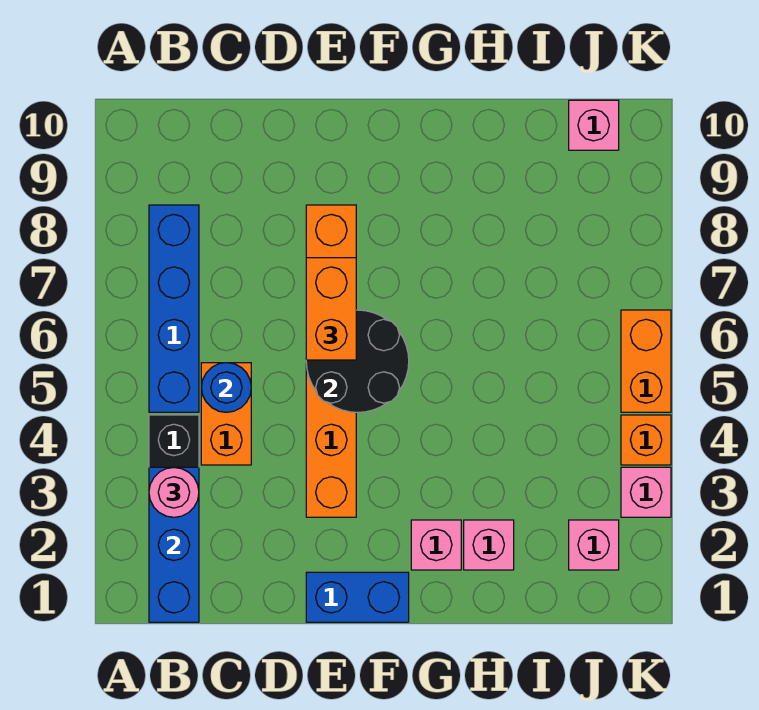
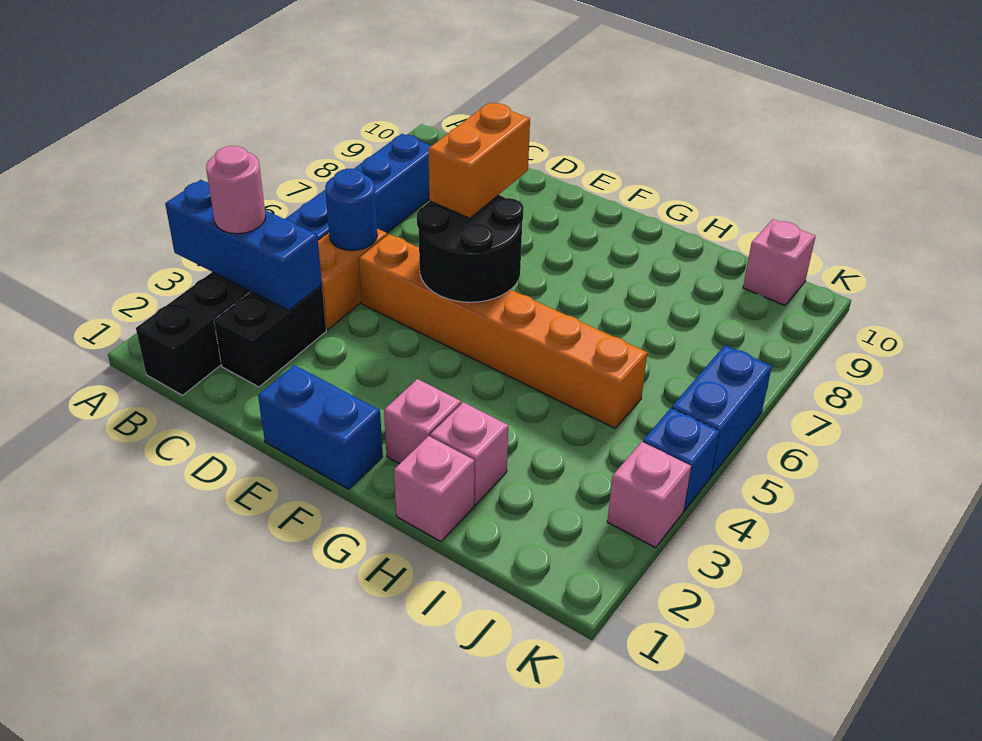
blue brick B1:B3 level 2 -> blue brick A3:C3 level 2
none -> black brick C2:C3 level 1
orange brick E3:E8 level 1 -> orange brick D5:I5 level 1
pink brick J2 level 1 -> pink brick H1 level 1
orange brick K4 level 1 -> blue brick K4 level 1
orange brick K5:K6 level 1 -> blue brick K5:K6 level 1

